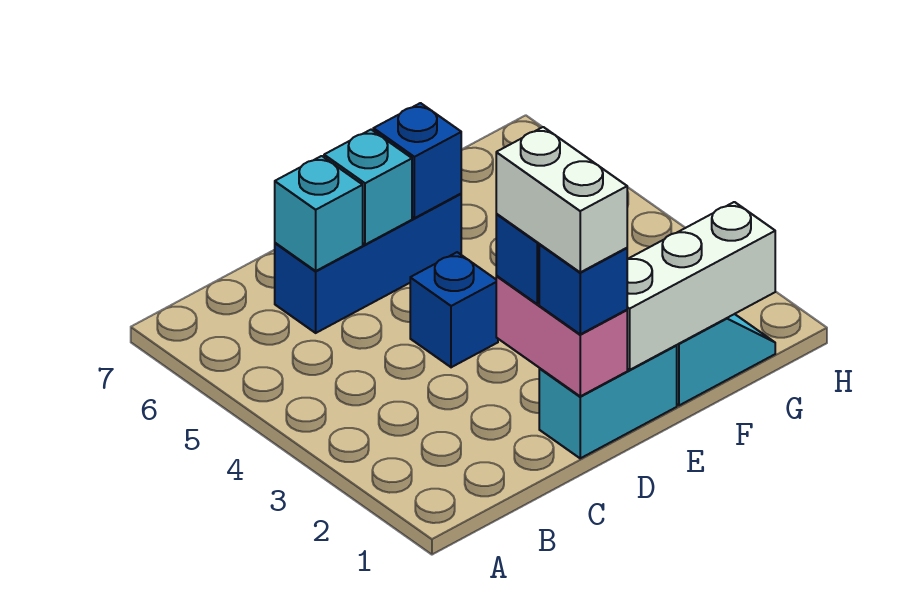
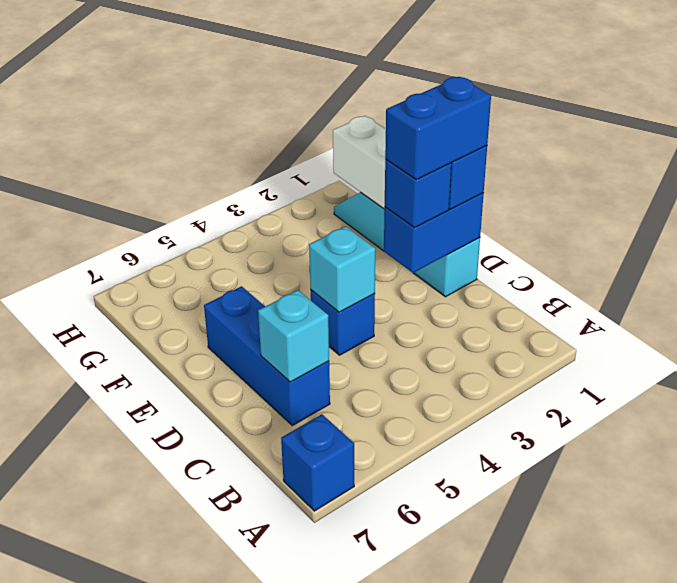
pink brick D1:D2 level 2 -> blue brick D1:D2 level 2
white brick D1:D2 level 4 -> blue brick D1:D2 level 4
cyan brick D6 level 2 -> cyan brick D4 level 2
blue brick E6 level 2 -> blue brick A7 level 1

